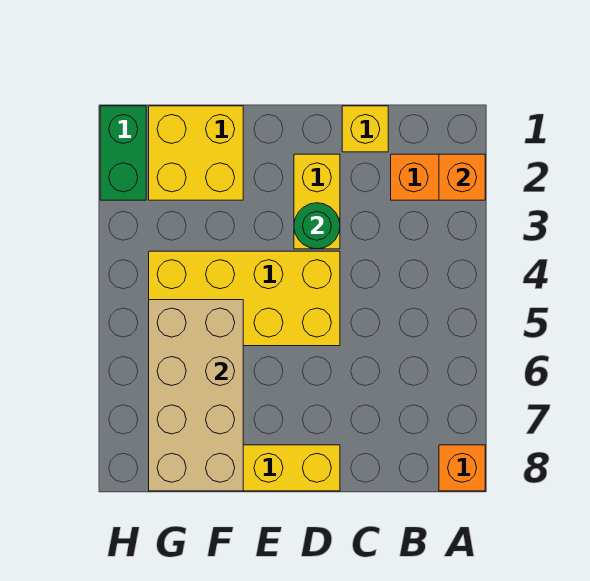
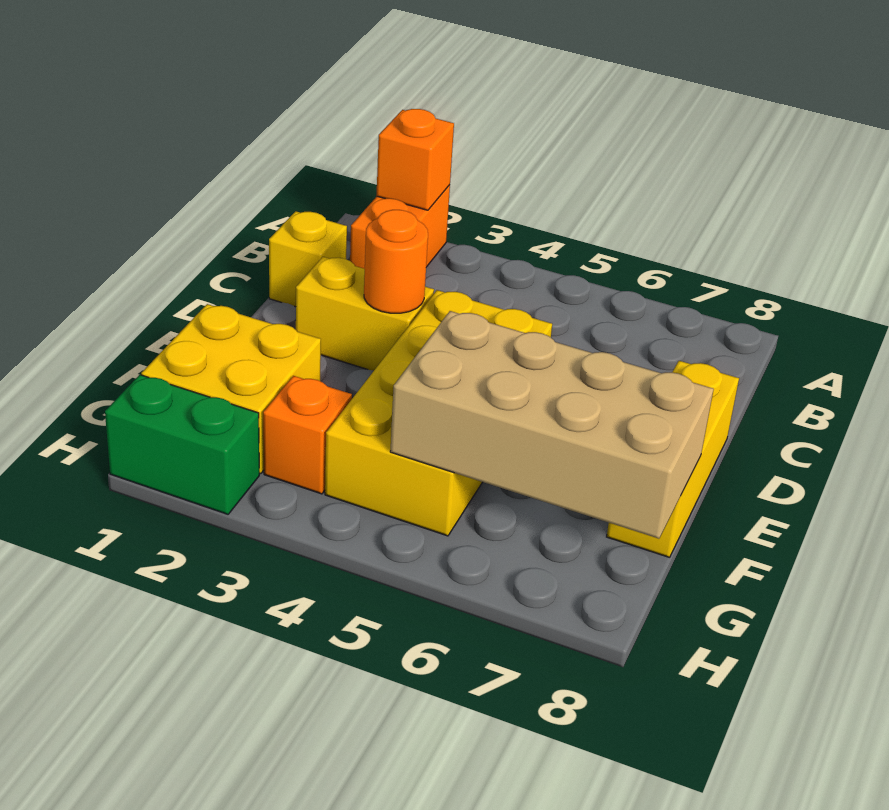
orange brick A8 level 1 -> orange brick G3 level 1
green round brick D3 level 2 -> orange round brick D3 level 2

